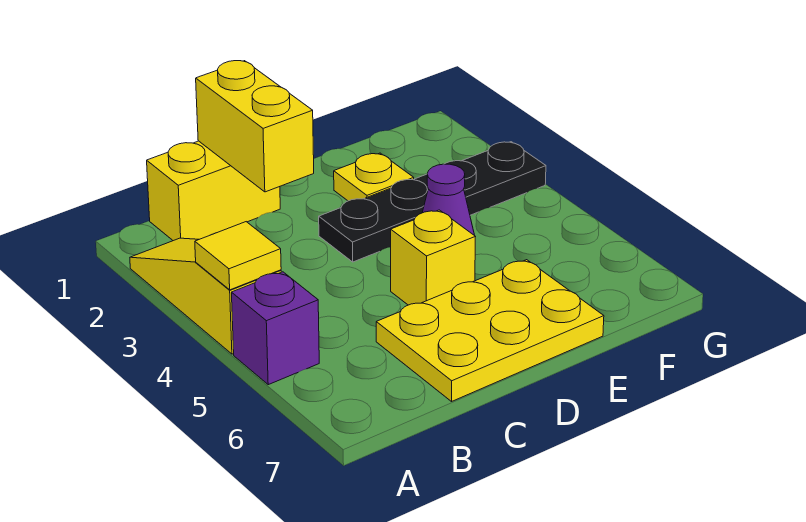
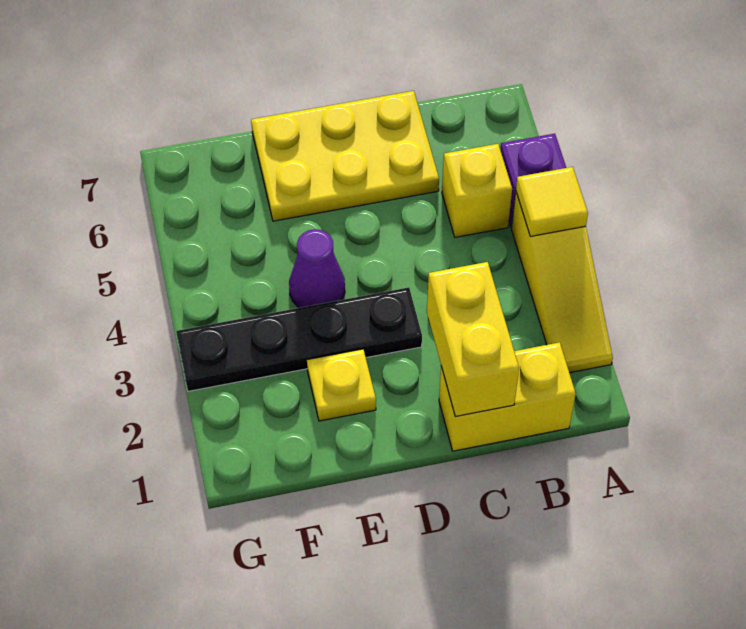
yellow brick D5 level 1 -> yellow brick B5 level 1

